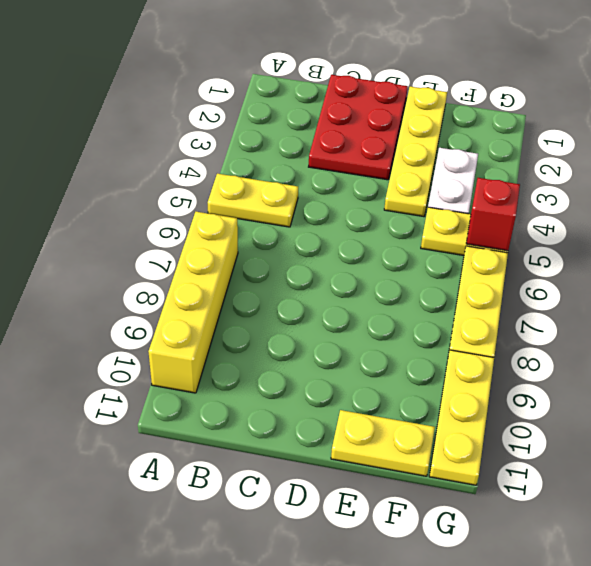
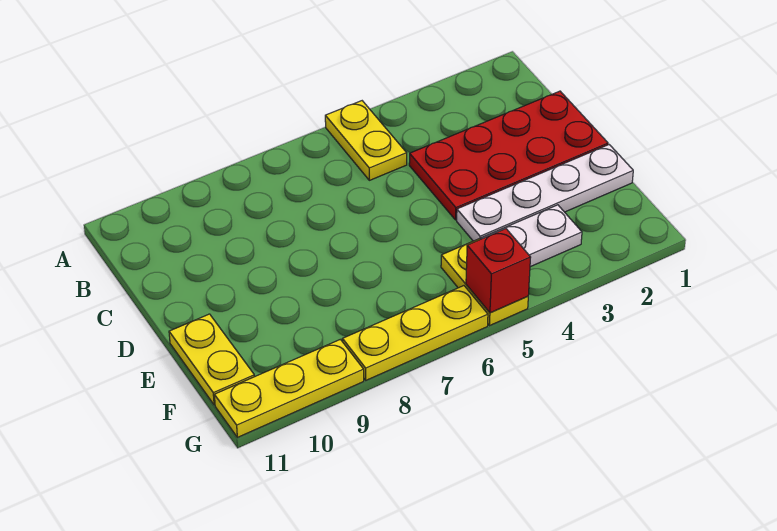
yellow brick A7:A10 level 1 -> none
red plate C1:D3 level 1 -> red plate C1:D4 level 1
yellow plate E1:E4 level 1 -> white plate E1:E4 level 1

